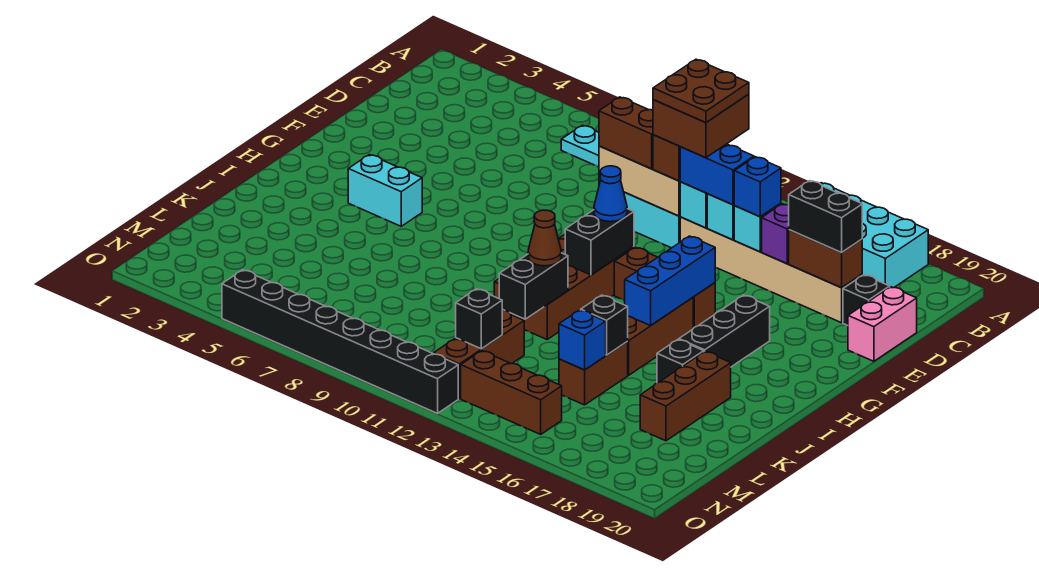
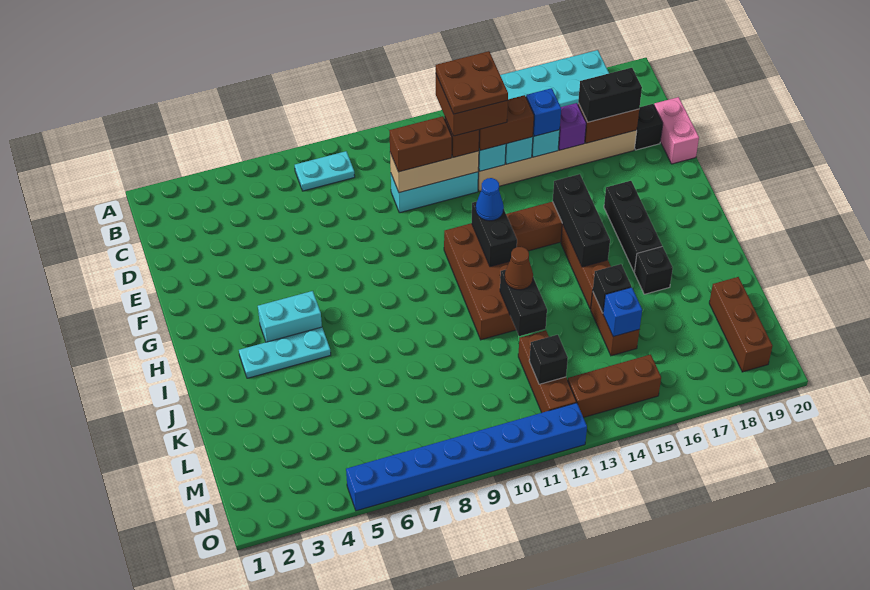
blue brick D13:D14 level 3 -> brown brick D13:D14 level 3
blue brick G15:I15 level 2 -> black brick G15:I15 level 2
none -> cyan plate I3:I5 level 1
brown brick J18:L18 level 1 -> brown brick L19:N19 level 1
black brick O5:O12 level 1 -> blue brick O5:O12 level 1

